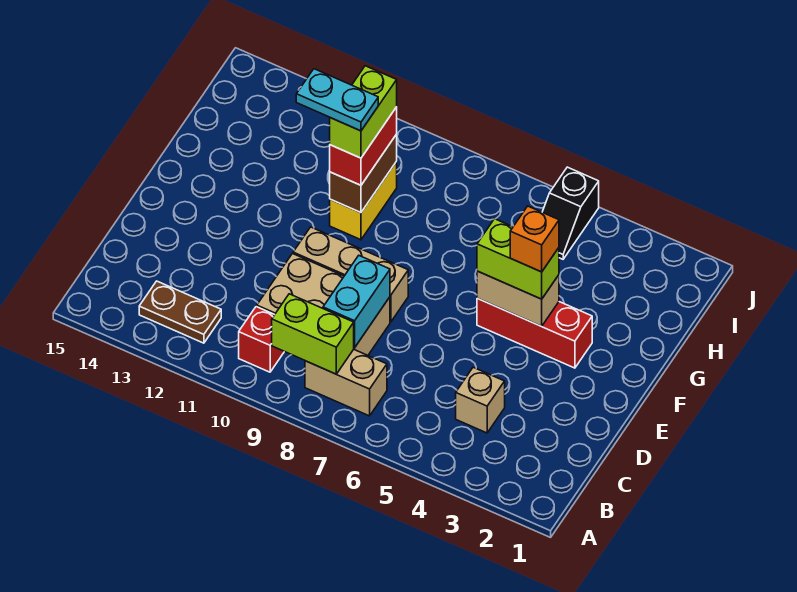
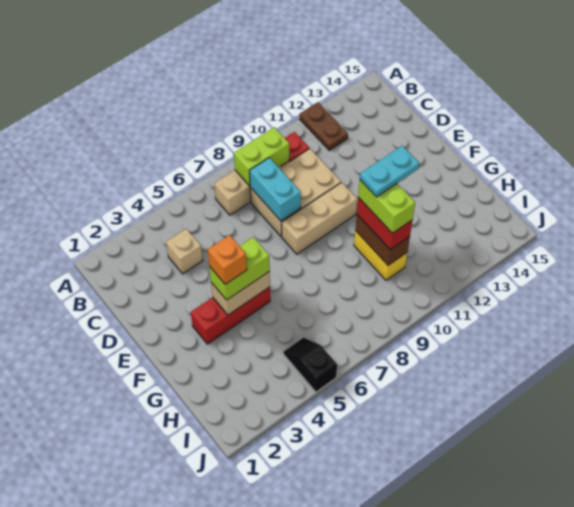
brown plate B12:B13 level 1 -> brown plate A12:B12 level 1

